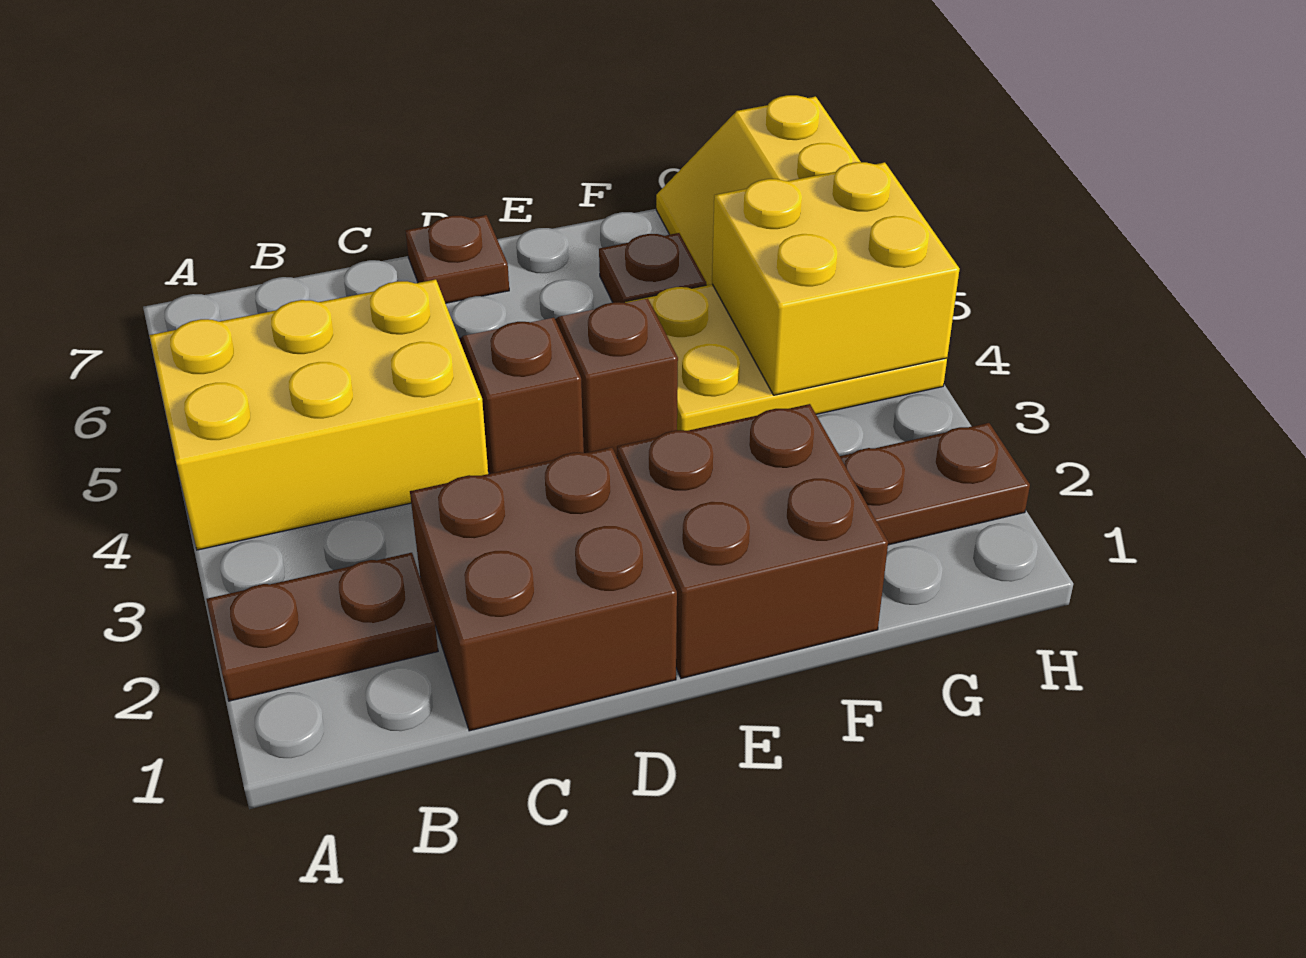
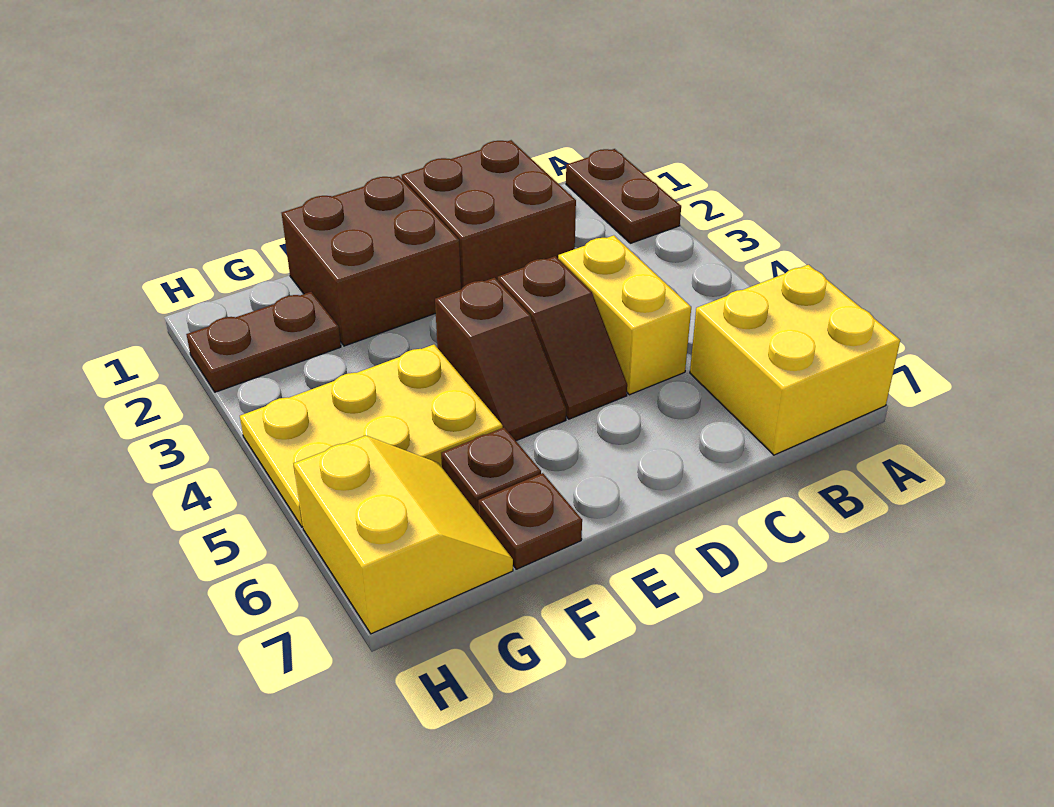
brown plate A2:B2 level 1 -> brown plate A1:A2 level 1
yellow brick A4:C5 level 1 -> yellow brick C4:C5 level 1
brown plate D7 level 1 -> brown plate F7 level 1
yellow brick G4:H5 level 2 -> yellow brick A6:B7 level 1

